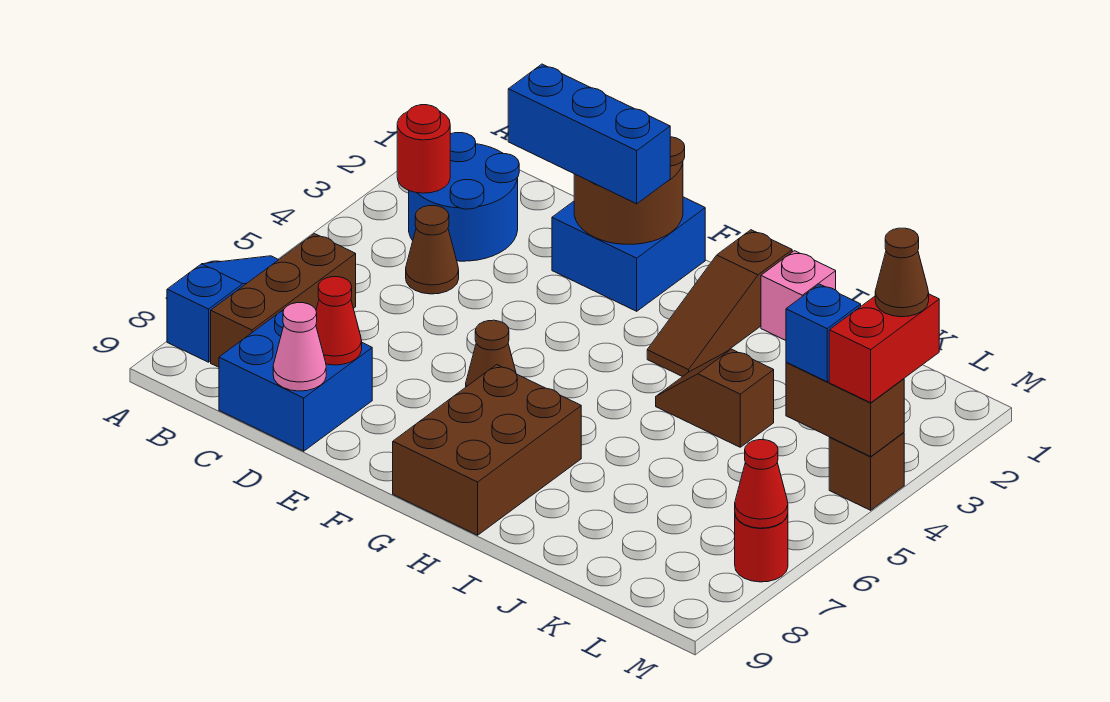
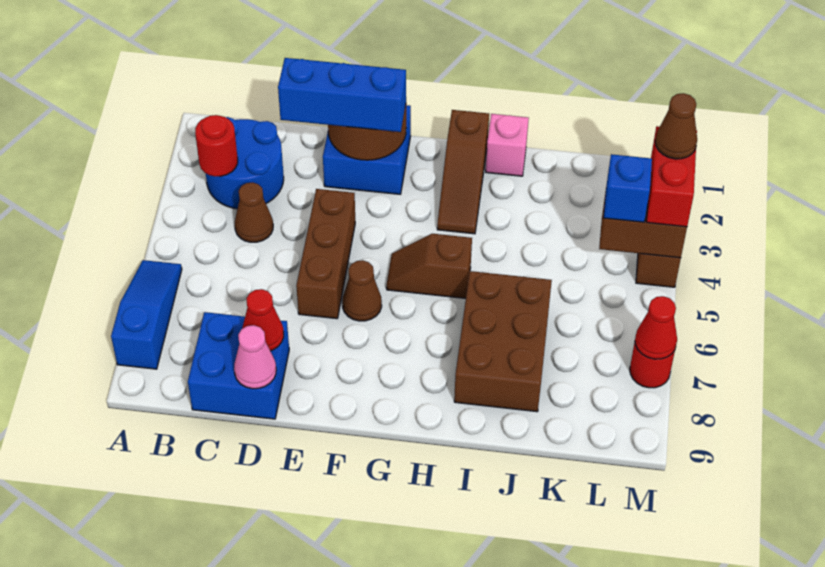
brown brick B6:B8 level 1 -> brown brick E4:E6 level 1
brown brick G7:H9 level 1 -> brown brick I6:J8 level 1
brown slope I4:J4 level 1 top J -> brown slope G5:H5 level 1 top H

